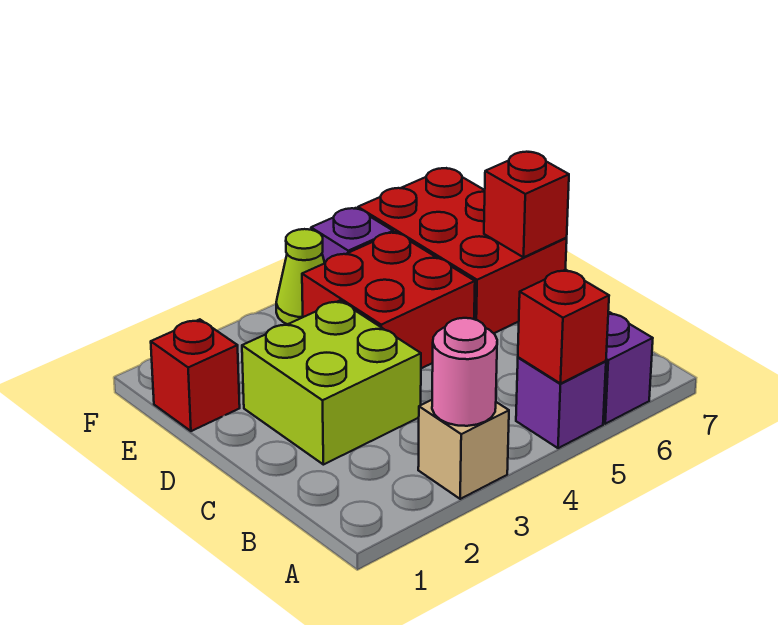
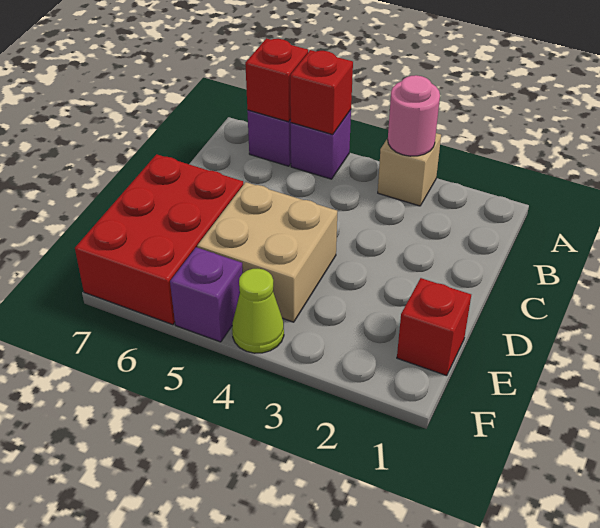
lime brick C2:D3 level 1 -> none
red brick D4:E5 level 1 -> tan brick D4:E5 level 1
red brick D7 level 2 -> red brick A6 level 2

